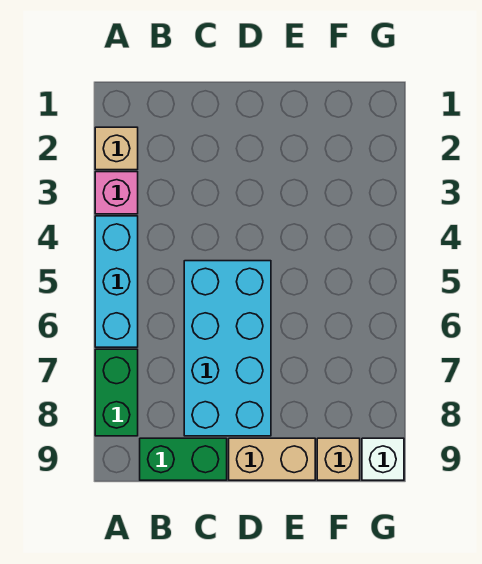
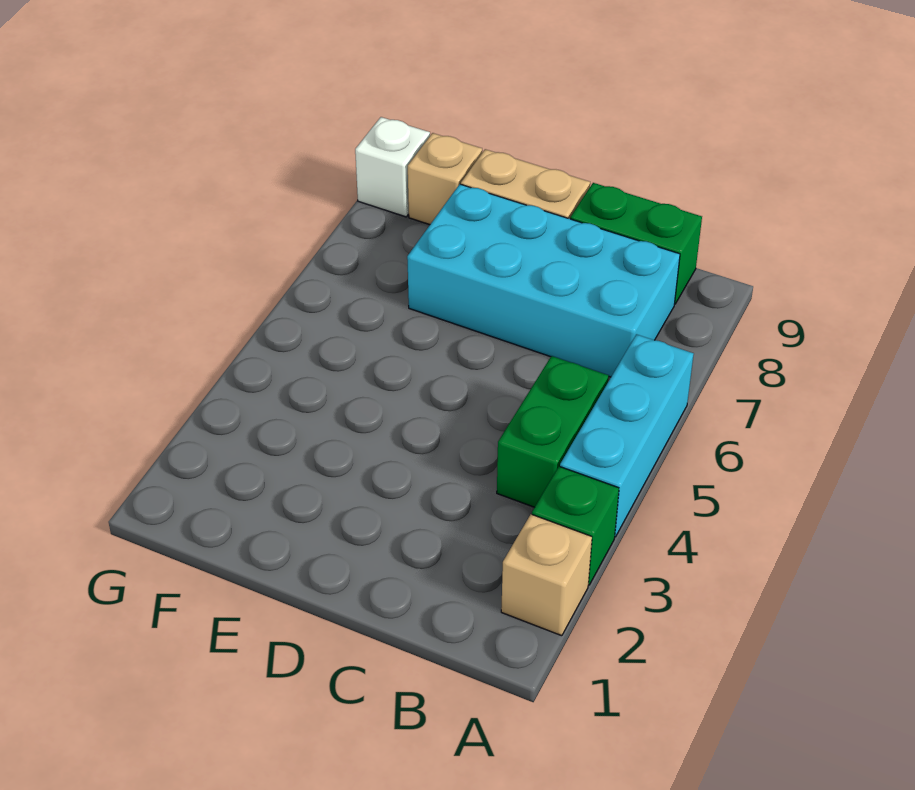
pink brick A3 level 1 -> green brick A3 level 1
green brick A7:A8 level 1 -> green brick B4:B5 level 1
cyan brick C5:D8 level 1 -> cyan brick B7:E8 level 1

